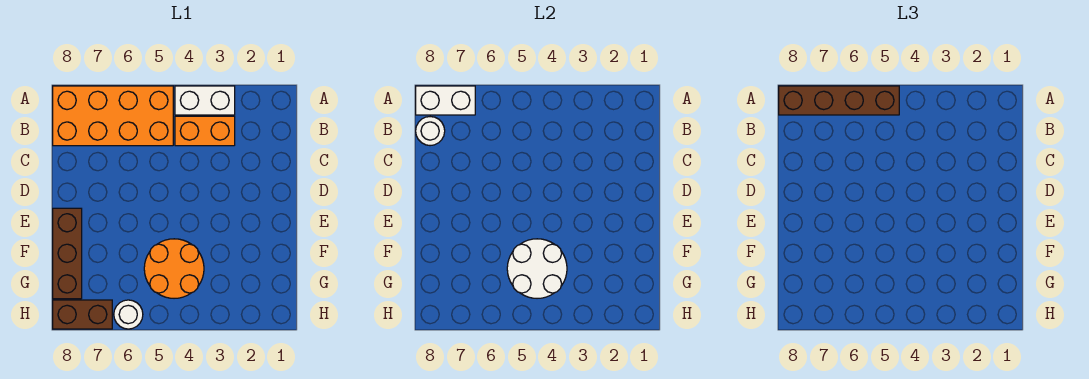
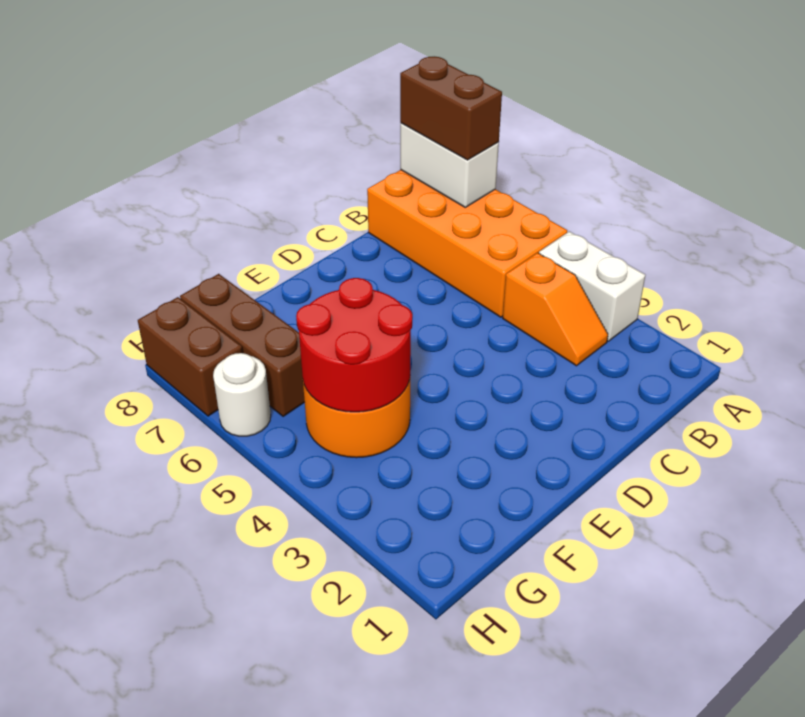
brown brick A5:A8 level 3 -> brown brick A7:A8 level 3
orange brick B3:B4 level 1 -> orange slope B3:B4 level 1 top 4
white round brick B8 level 2 -> none
brown brick E8:G8 level 1 -> brown brick G6:G8 level 1
white round brick F4:G5 level 2 -> red round brick F4:G5 level 2

